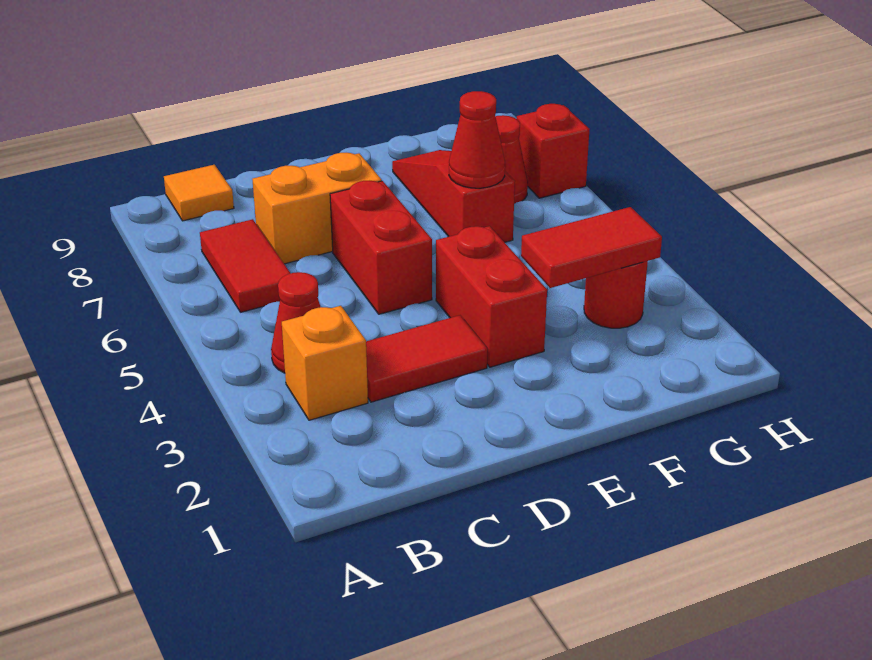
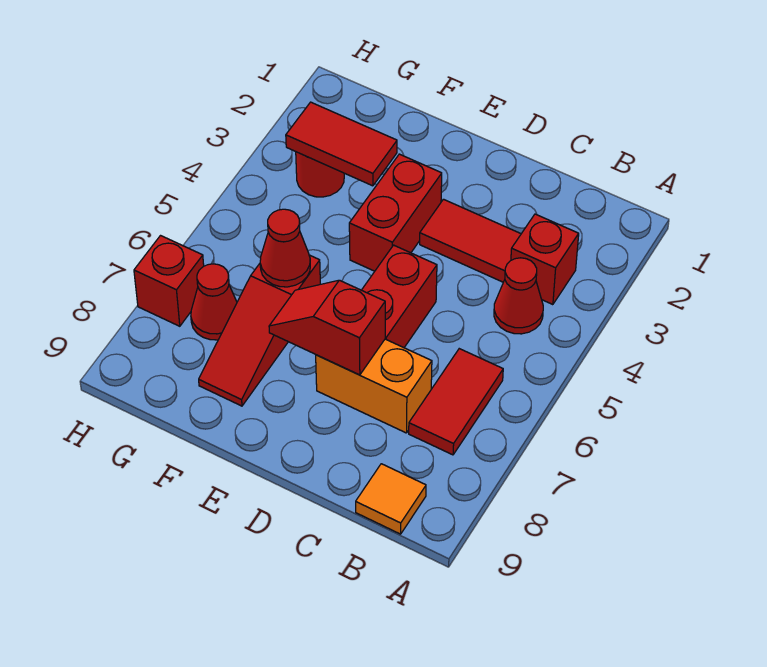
orange brick B3 level 1 -> red brick B3 level 1
none -> red slope D7:E7 level 2 top D

